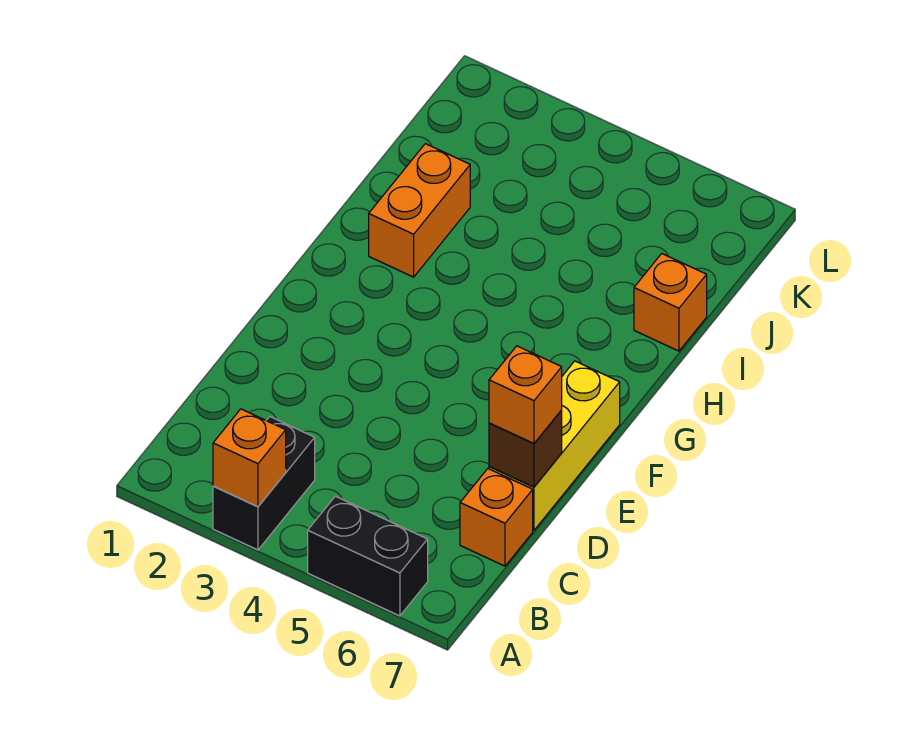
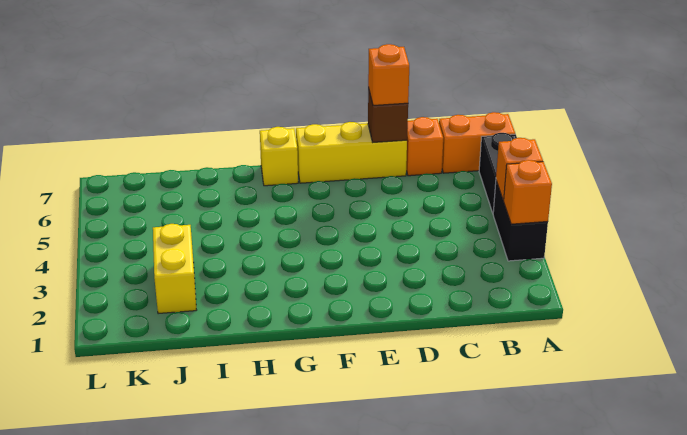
black brick A3:B3 level 1 -> black brick A3:A4 level 1
none -> yellow brick G7 level 1
orange brick H2:I2 level 1 -> orange brick A7:B7 level 1
orange brick I7 level 1 -> orange brick A4 level 2
none -> yellow brick J2:J3 level 1

